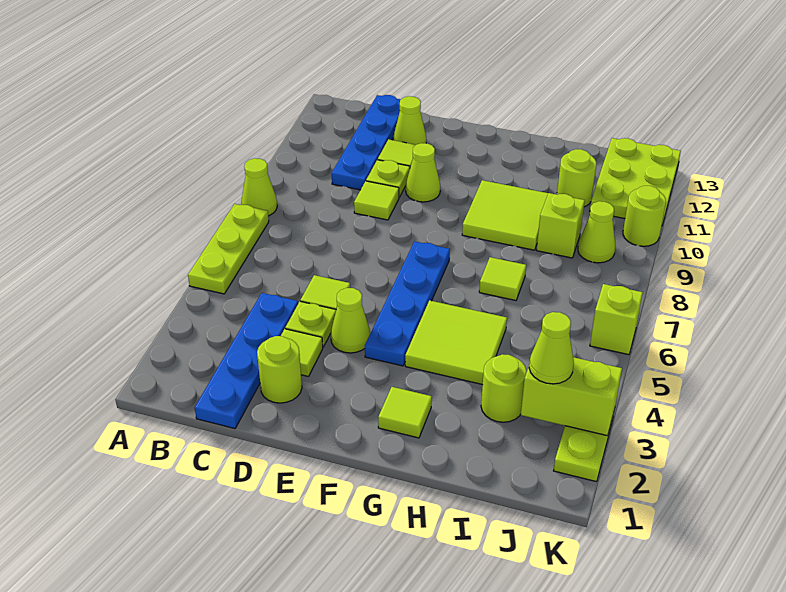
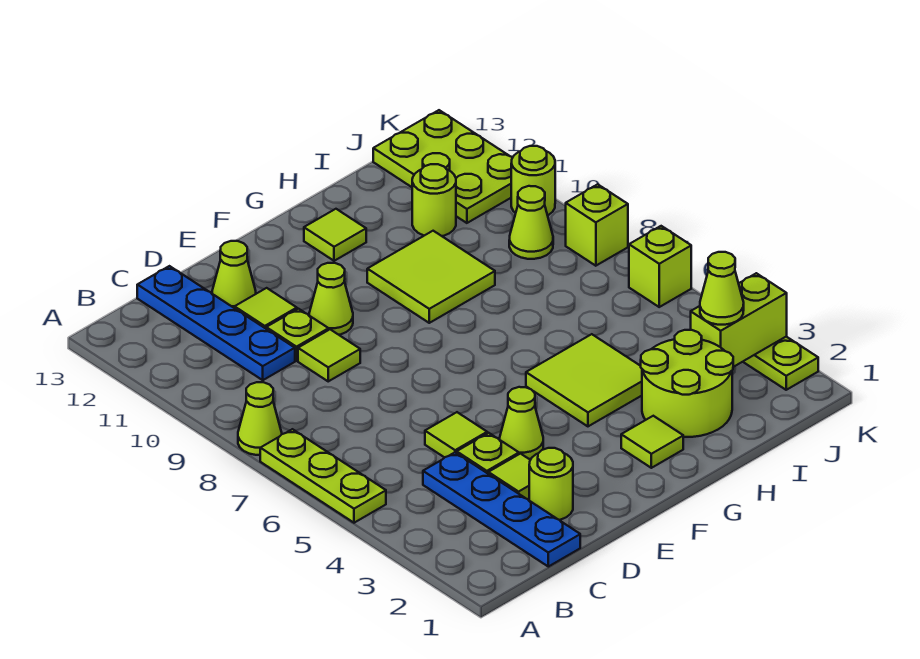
blue plate F4:F7 level 1 -> none
lime tile H7 level 1 -> lime tile G12 level 1
lime round brick I3 level 1 -> lime round brick H2:I3 level 1
lime brick I9 level 1 -> lime brick K8 level 1

